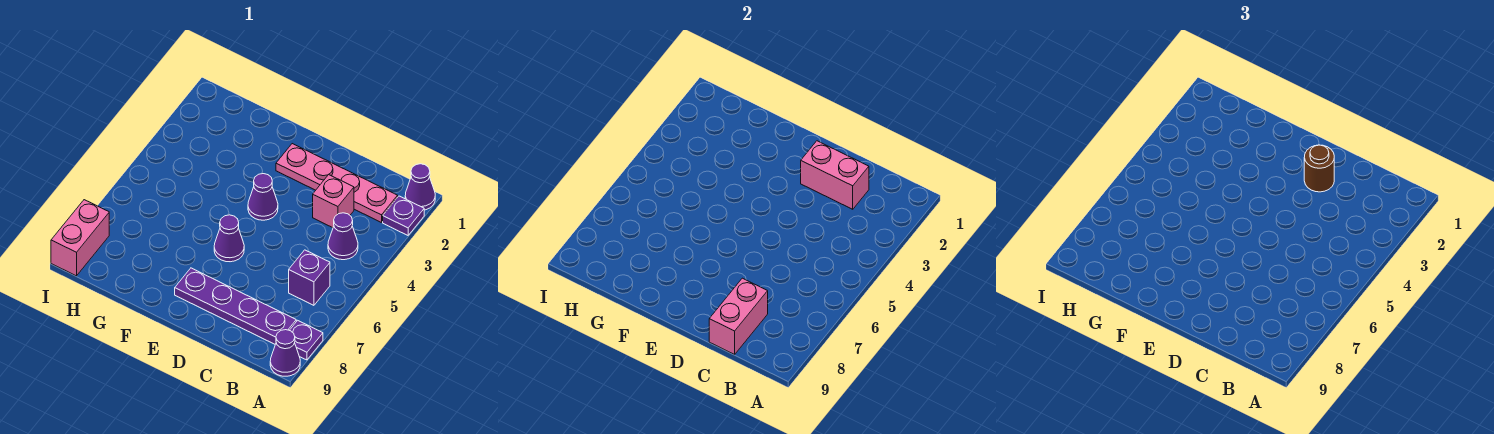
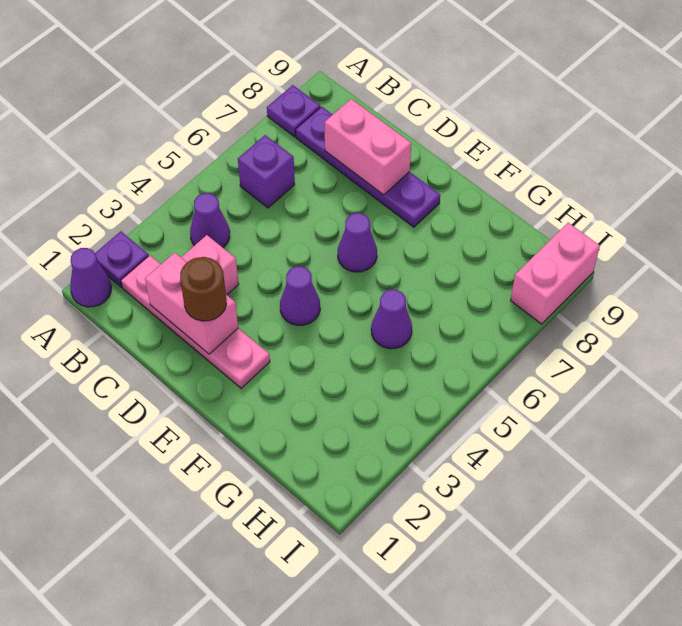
purple cone A9 level 1 -> purple cone G5 level 1
pink brick C8:C9 level 2 -> pink brick C8:D8 level 2

